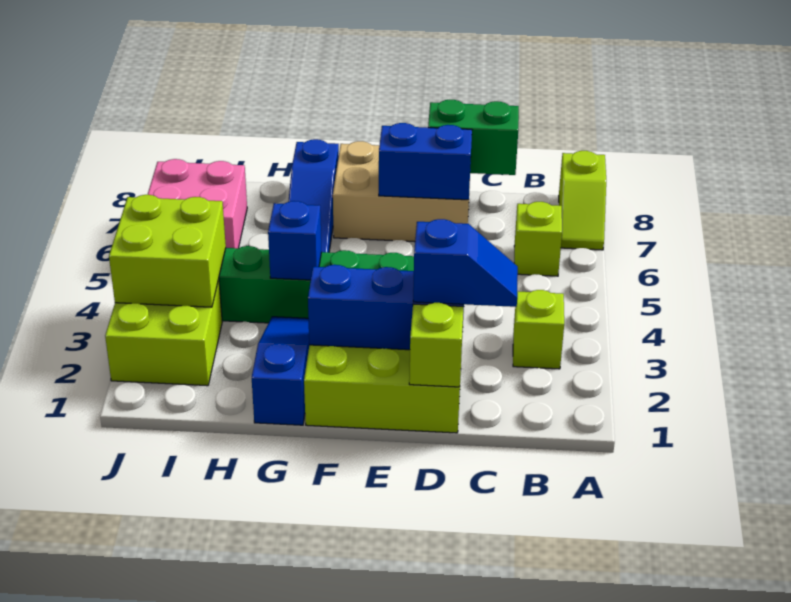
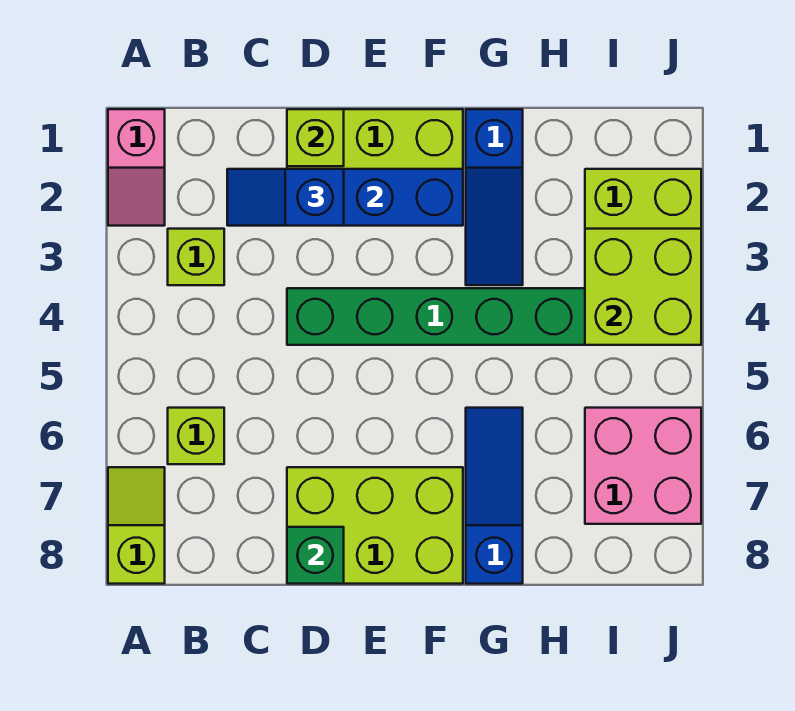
none -> pink slope A1:A2 level 1 top 1
green brick C8:D8 level 2 -> green brick D8 level 2
tan brick D7:F8 level 1 -> lime brick D7:F8 level 1
blue brick D7:E7 level 2 -> none
blue brick G4 level 2 -> none

